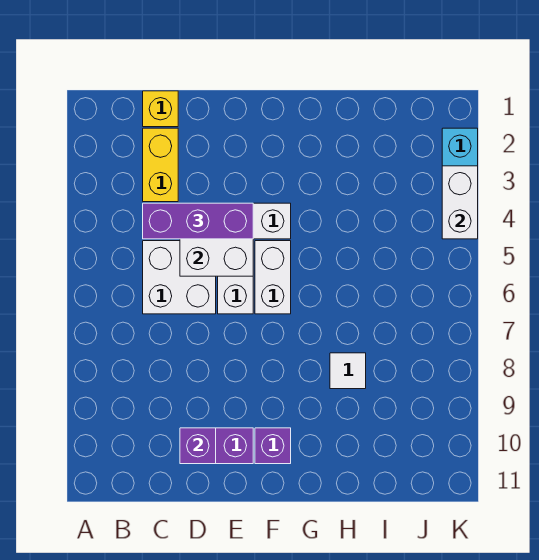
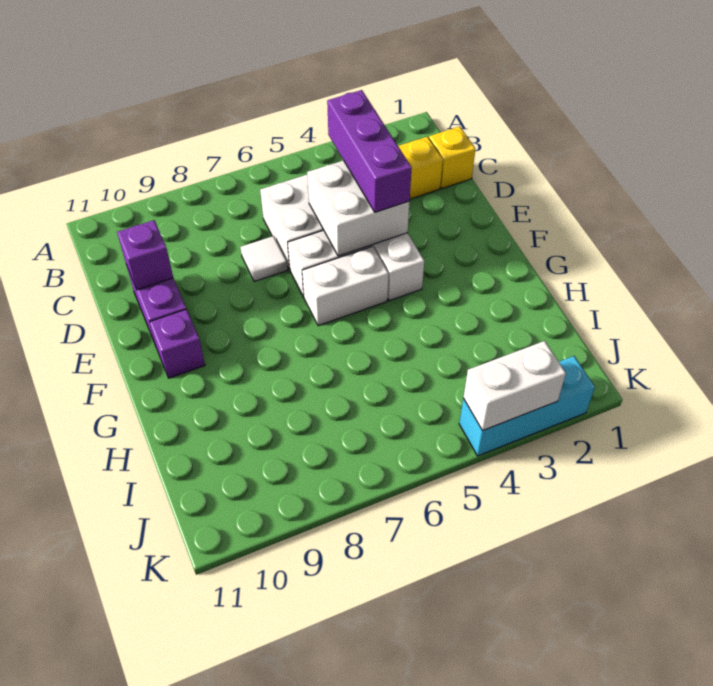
white tile H8 level 1 -> white tile D7 level 1

